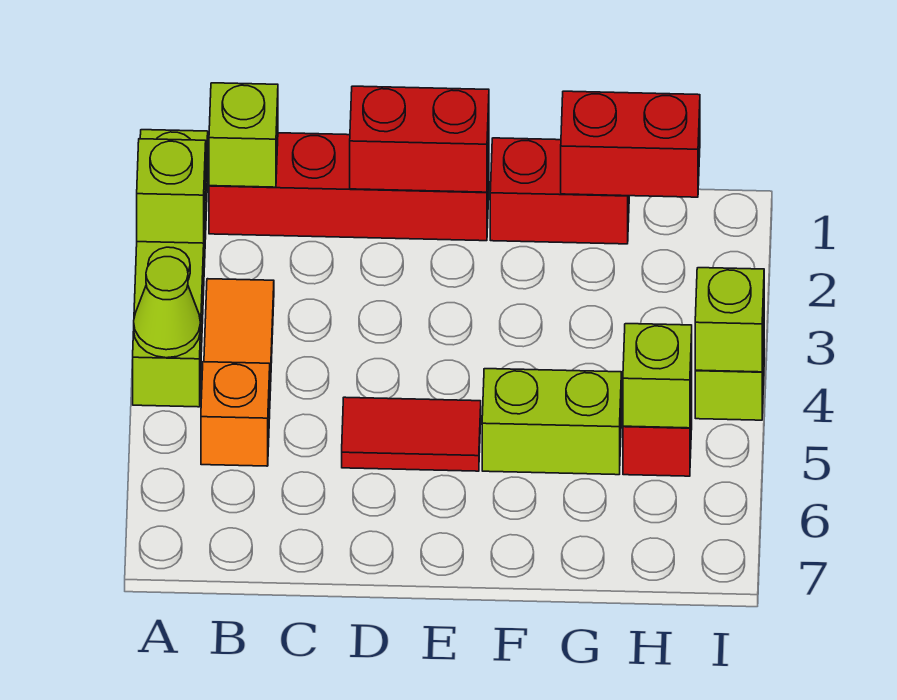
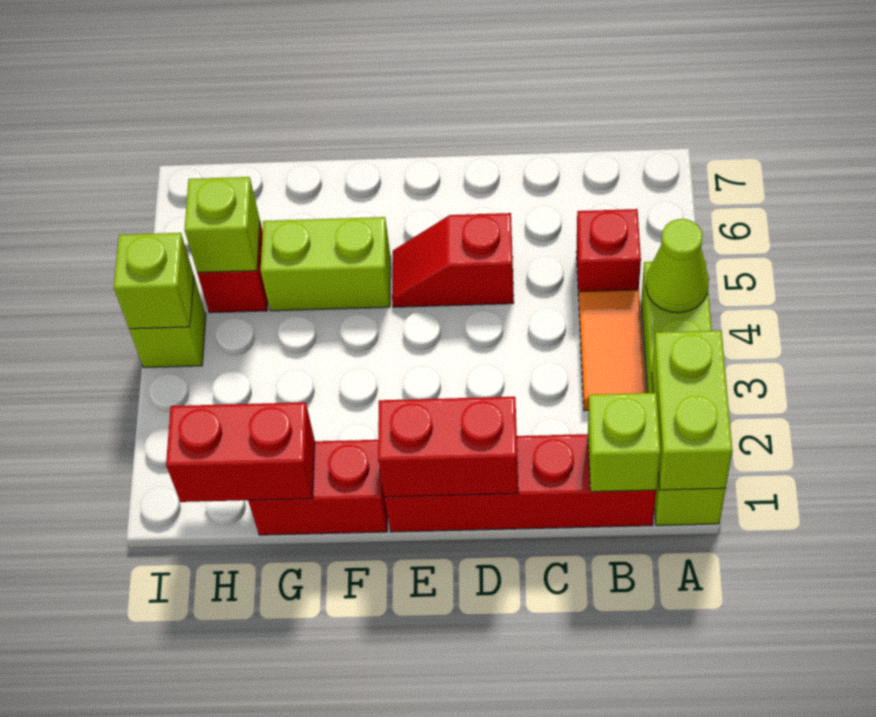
lime brick A2 level 2 -> lime brick A1:A2 level 2
orange brick B5 level 1 -> red brick B5 level 1
red tile D5:E5 level 1 -> red slope D5:E5 level 1 top D

